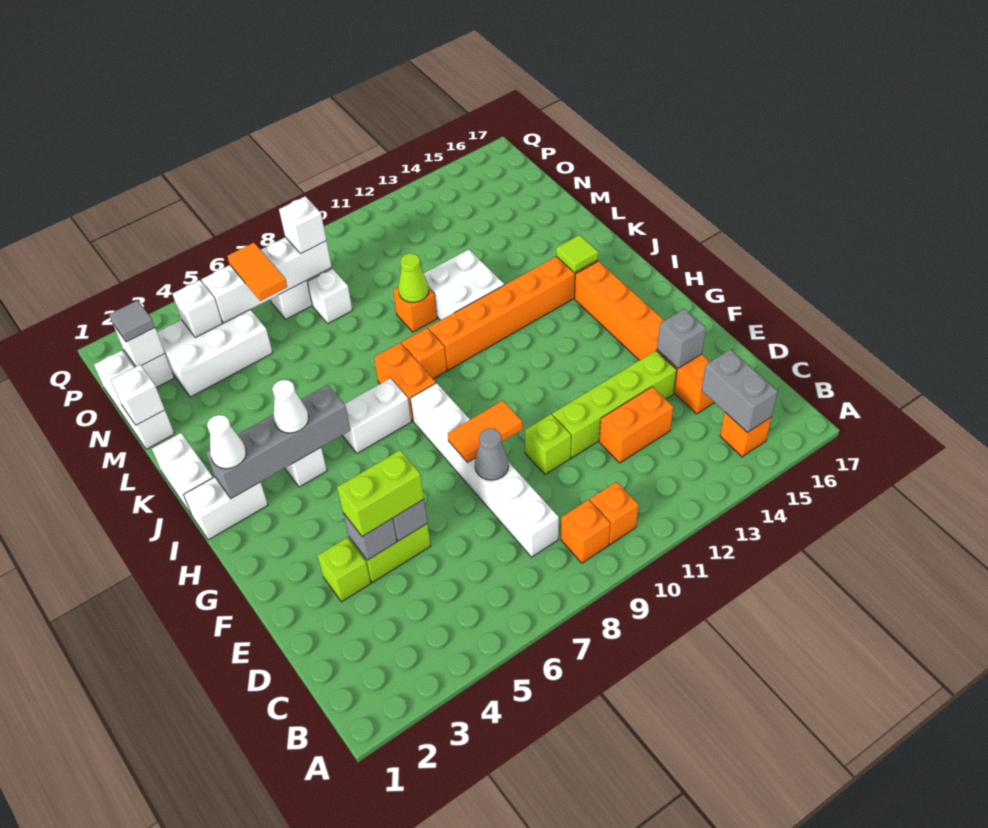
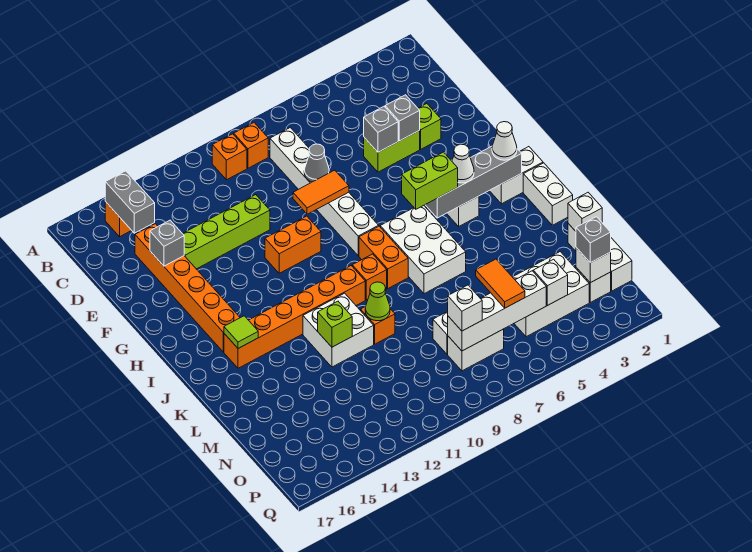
orange brick D12:D13 level 1 -> orange brick G10:G11 level 1
lime brick E4:E5 level 3 -> lime brick I5:I6 level 3
lime brick E10 level 1 -> lime brick L12 level 2
white brick I6:I7 level 1 -> white brick I6:K7 level 1
grey tile O2 level 3 -> grey brick O2 level 3

